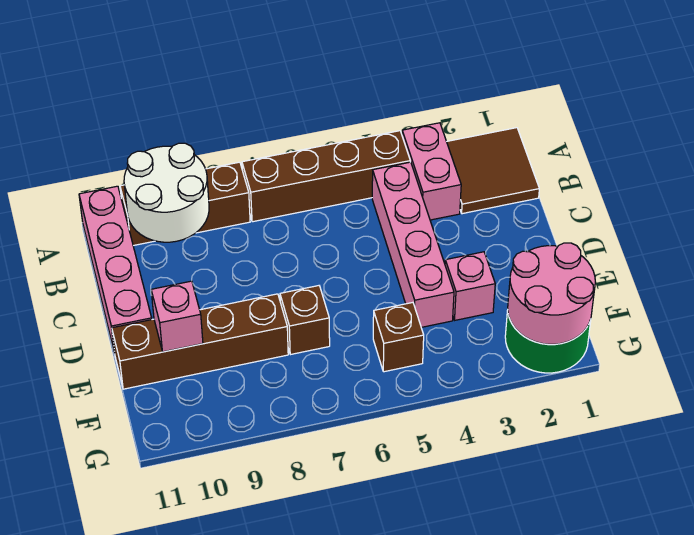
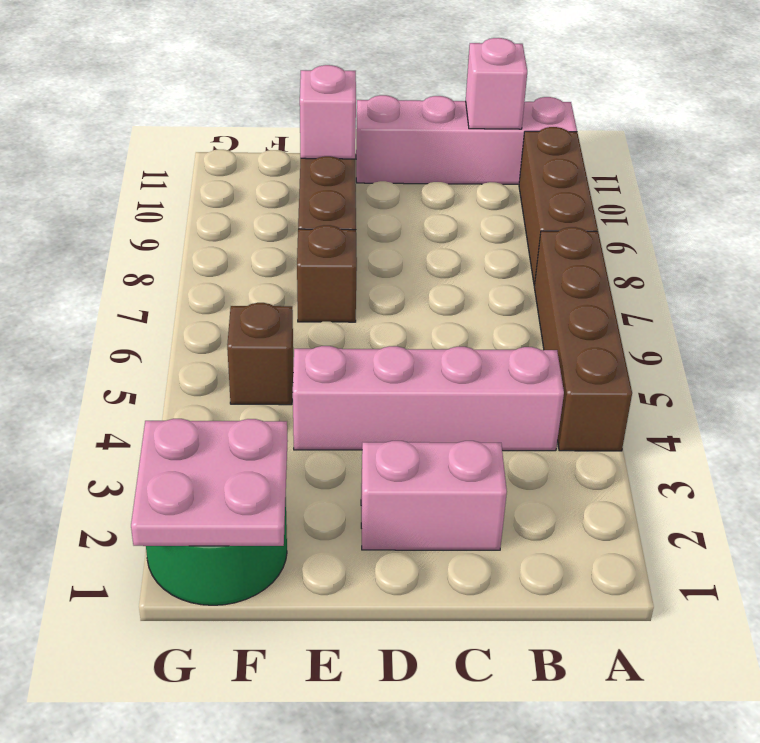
brown tile A1:B2 level 1 -> none
pink brick A3:B3 level 1 -> pink brick C2:D2 level 1
white round brick A9:B10 level 2 -> none
pink brick E3 level 1 -> pink brick B11 level 2
pink round brick F1:G2 level 2 -> pink plate F1:G2 level 2

